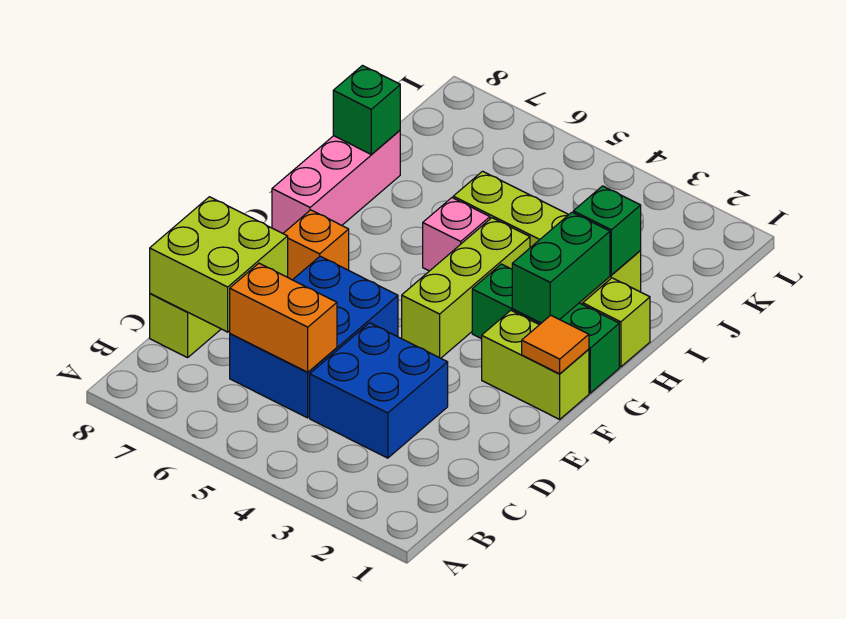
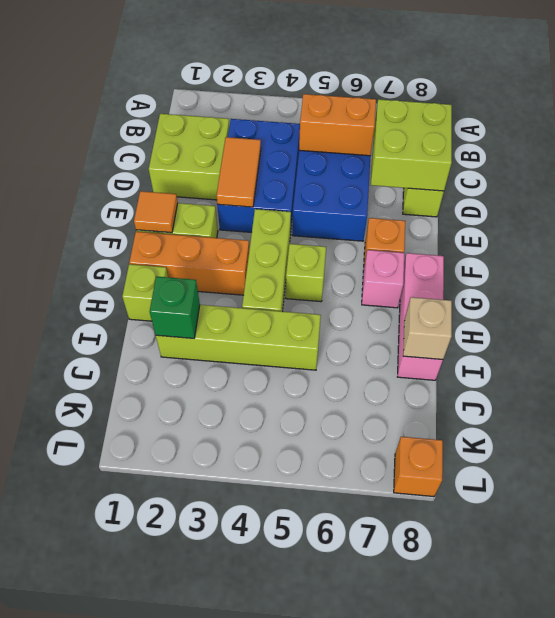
none -> lime brick C1:D2 level 1
blue brick C3:D4 level 1 -> blue brick C3:E4 level 1
none -> orange tile D3:E3 level 2
green brick G1:G3 level 1 -> orange brick G1:G3 level 1
green brick G2:H2 level 2 -> none
none -> lime brick G5 level 1
pink brick H5 level 1 -> pink brick G7 level 1
green brick I8 level 2 -> tan brick I8 level 2
none -> orange brick L8 level 1

